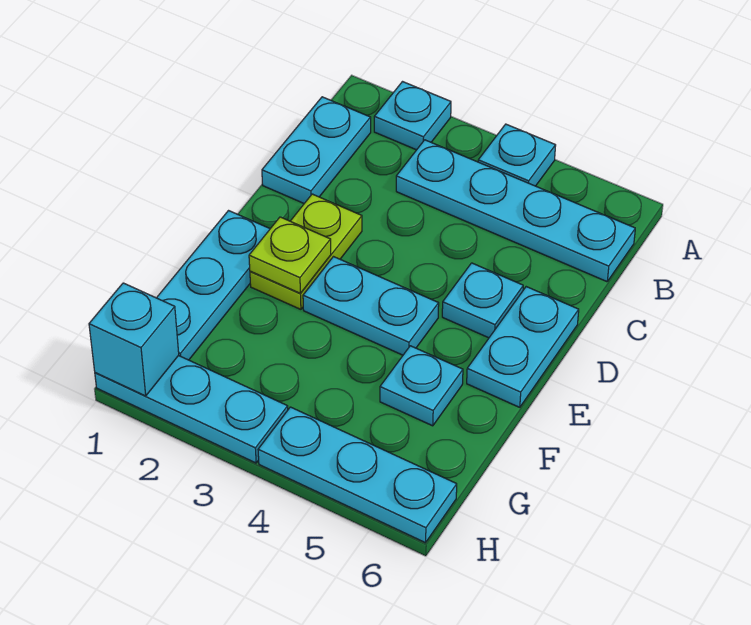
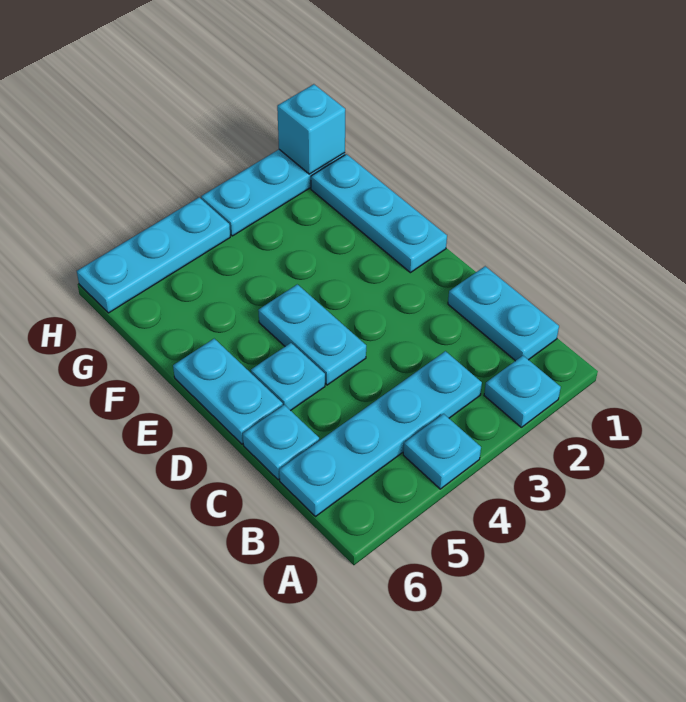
lime plate D2:E2 level 1 -> none
lime plate E2 level 2 -> none
cyan plate E3:E4 level 1 -> cyan plate D4:E4 level 1
cyan plate F5 level 1 -> cyan plate C6 level 1

